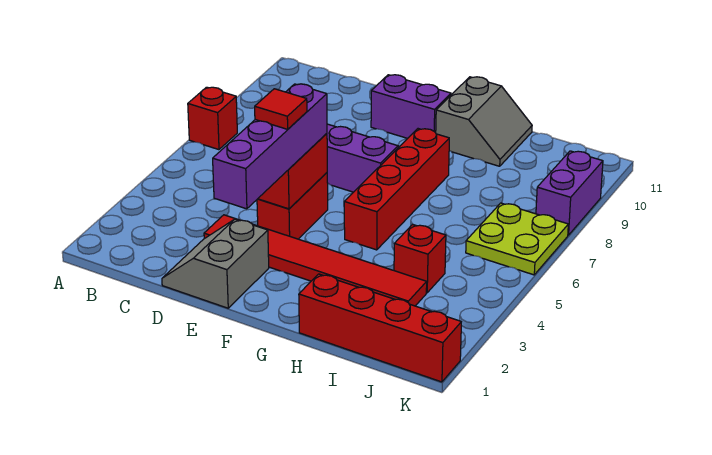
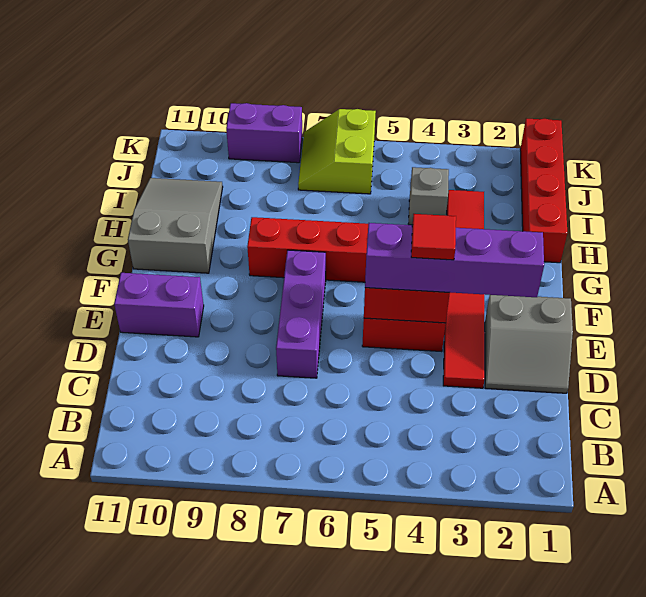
red brick A7 level 1 -> none
purple brick E10:F10 level 1 -> purple brick E10:E11 level 1
grey slope G10:H11 level 1 top G -> grey slope G10:I11 level 1 top G
red brick I4 level 1 -> grey brick I4 level 1
lime plate J6:K7 level 1 -> lime slope J6:K7 level 1 top 6

